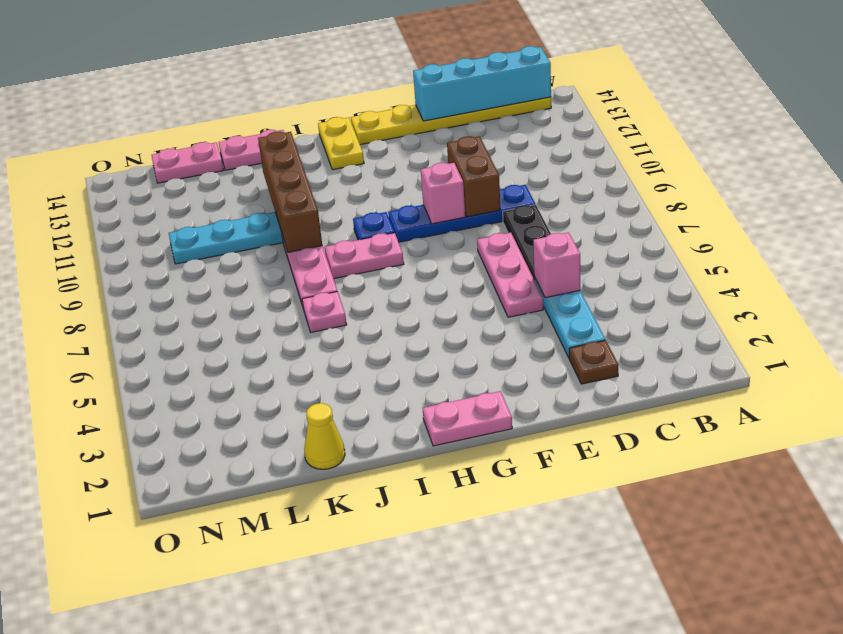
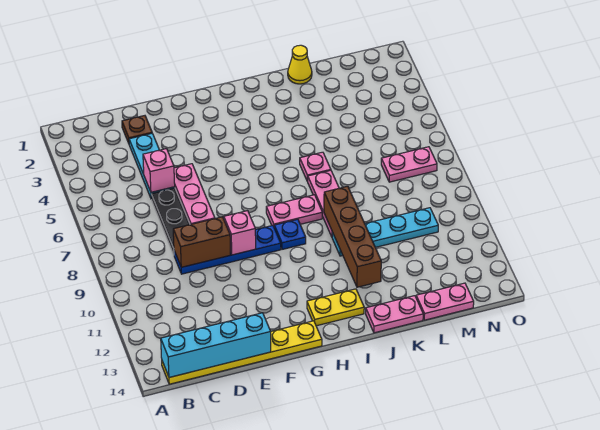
brown brick E9:E10 level 2 -> brown brick D9:E9 level 2
pink plate G1:H1 level 1 -> pink plate M7:N7 level 1
yellow plate H13:H14 level 1 -> yellow plate H13:I13 level 1

